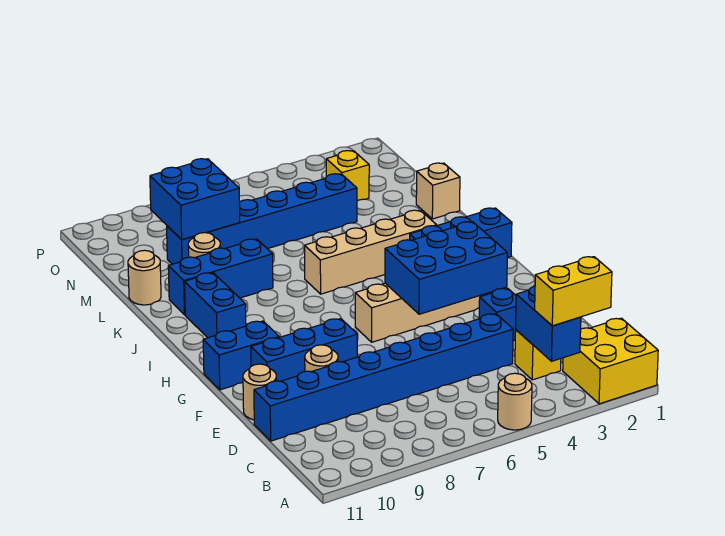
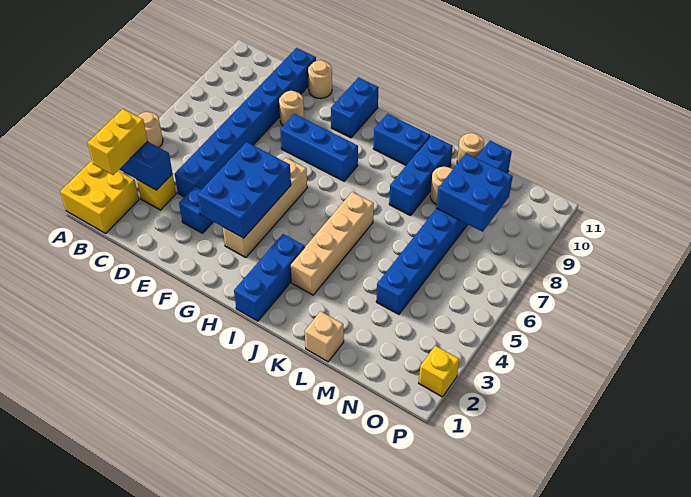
blue brick F8:F10 level 1 -> blue brick F8:H8 level 1
blue brick M4:M9 level 1 -> blue brick M4:M11 level 1
yellow brick N3 level 1 -> yellow brick P2 level 1

